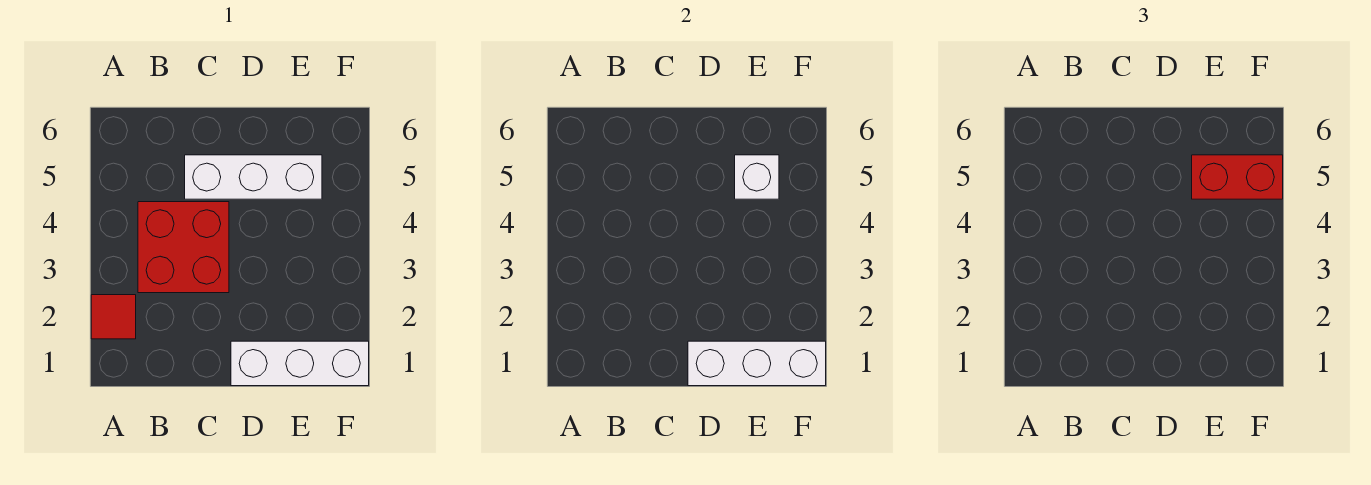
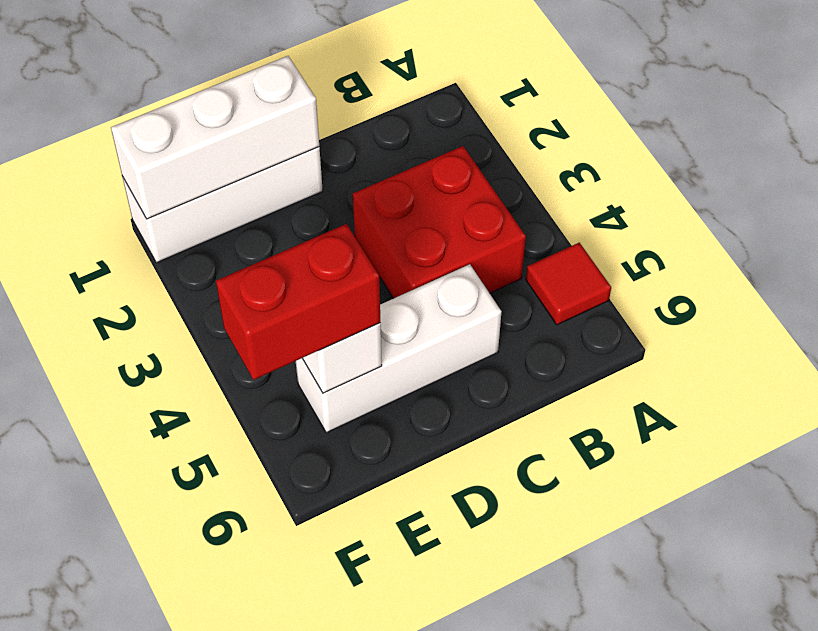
red tile A2 level 1 -> red tile A5 level 1

